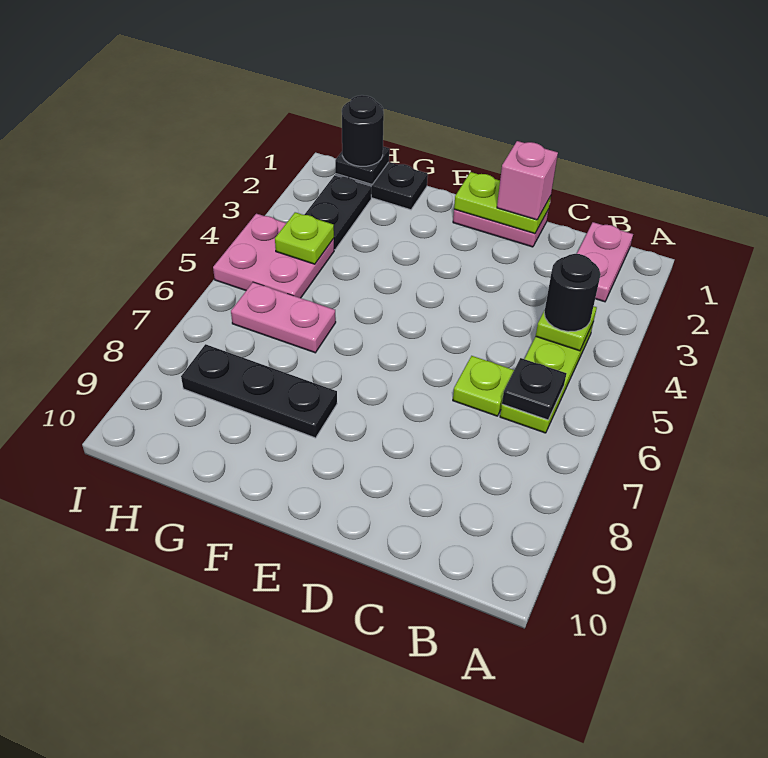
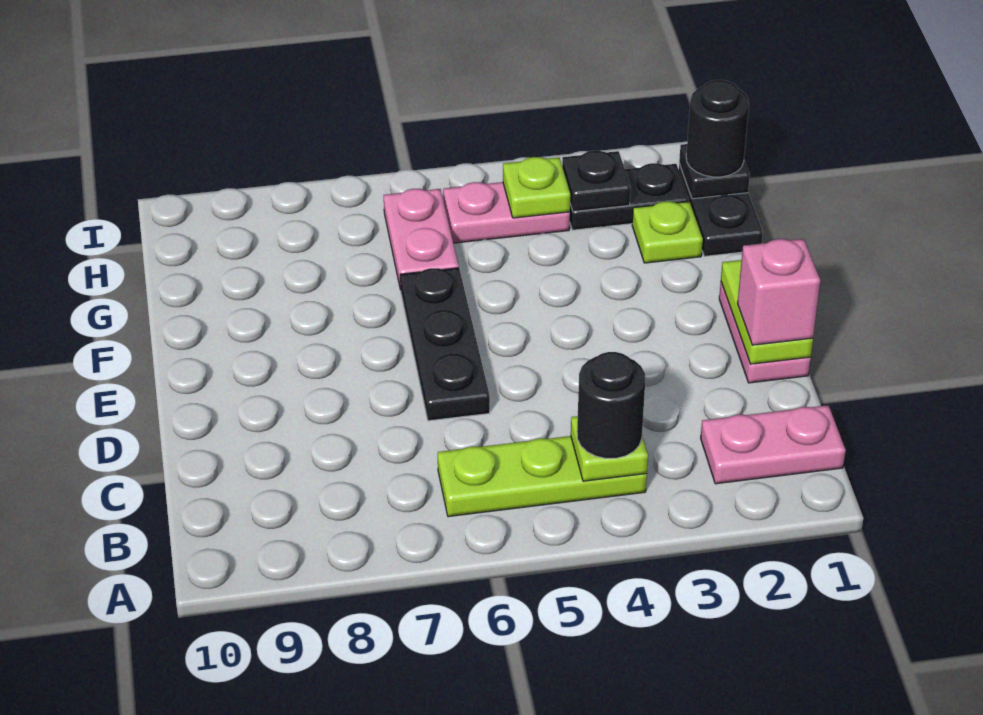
black plate B6 level 2 -> black plate H3 level 2
lime plate C6 level 1 -> lime plate G2 level 1
black plate F8:H8 level 1 -> black plate D6:F6 level 1
pink plate H4:I5 level 1 -> pink plate H4:H5 level 1

